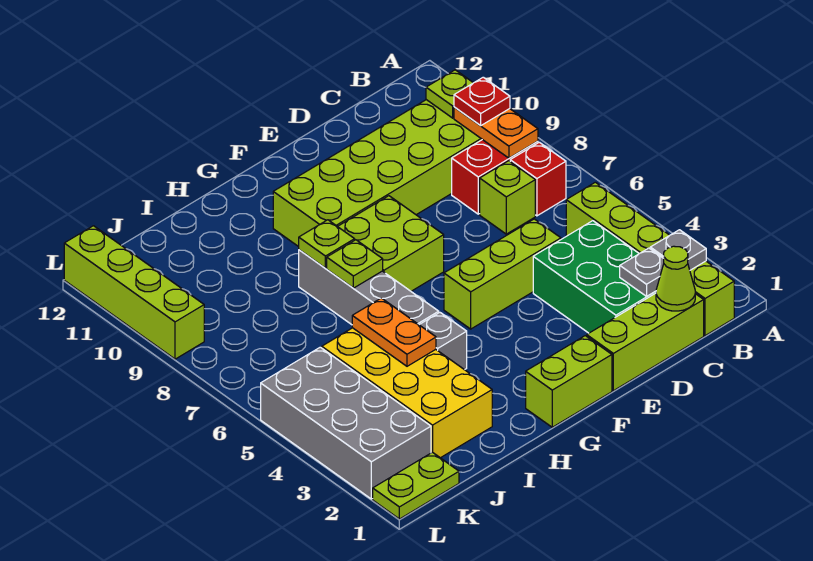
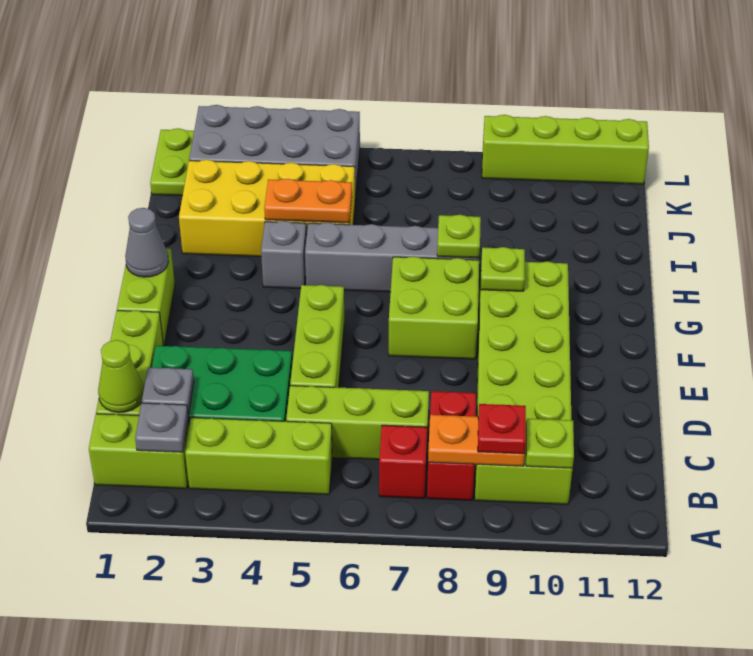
lime brick C7 level 1 -> lime brick C5:C7 level 1
none -> grey cone G1 level 2
lime plate H7 level 2 -> lime plate G9 level 2

